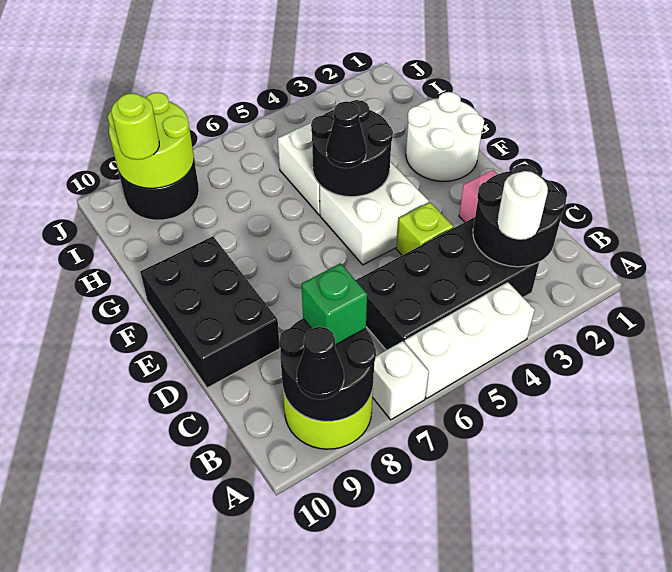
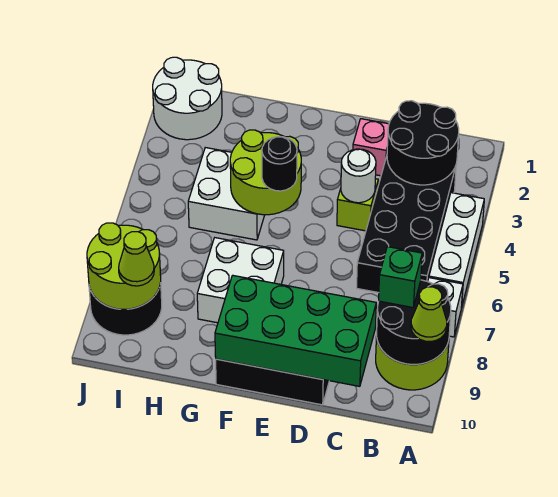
black cone A9 level 3 -> lime cone A9 level 3
white round brick B3 level 3 -> white round brick D4 level 2
none -> green brick C9:F10 level 2
white brick E4:F5 level 1 -> white brick F7:G8 level 1
white round brick F1:G2 level 1 -> white round brick I1:J2 level 1
black round brick F4:G5 level 2 -> lime round brick F4:G5 level 2
black cone F5 level 3 -> black round brick F5 level 3
lime round brick I9 level 3 -> lime cone I9 level 3

